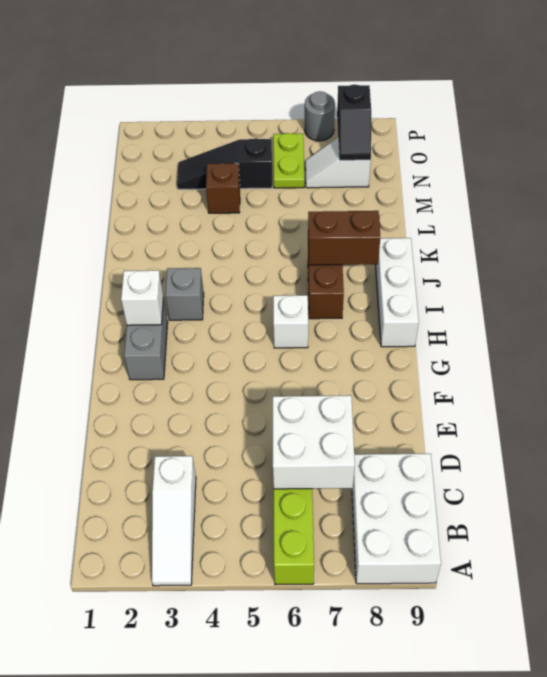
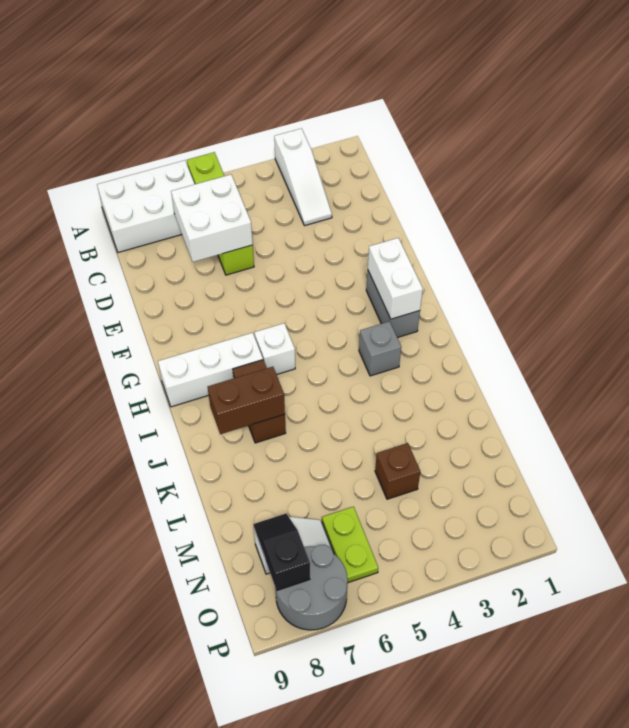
white slope A3:C3 level 1 top C -> white slope A3:C3 level 1 top A
white brick A8:C9 level 1 -> white brick A7:B9 level 1
white brick H2 level 2 -> white brick G2:H2 level 2
white brick H9:J9 level 1 -> white brick H7:H9 level 1
black slope N3:N5 level 1 top 5 -> none
grey round brick P7 level 1 -> grey round brick O7:P8 level 1

